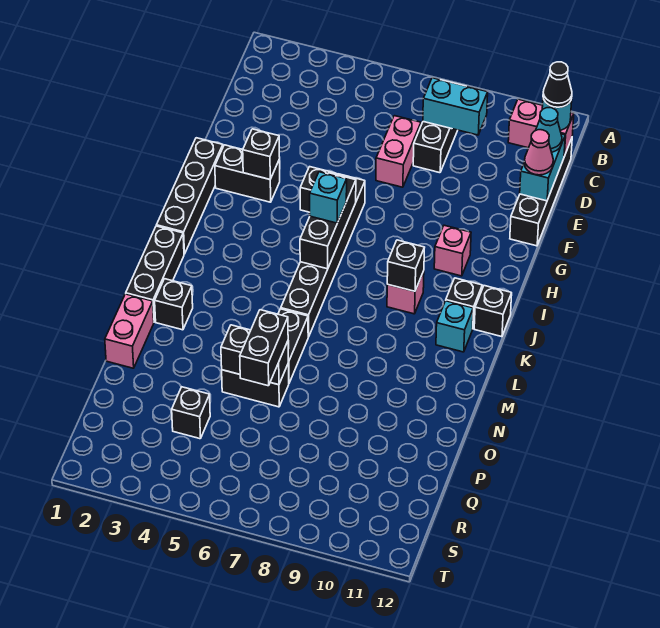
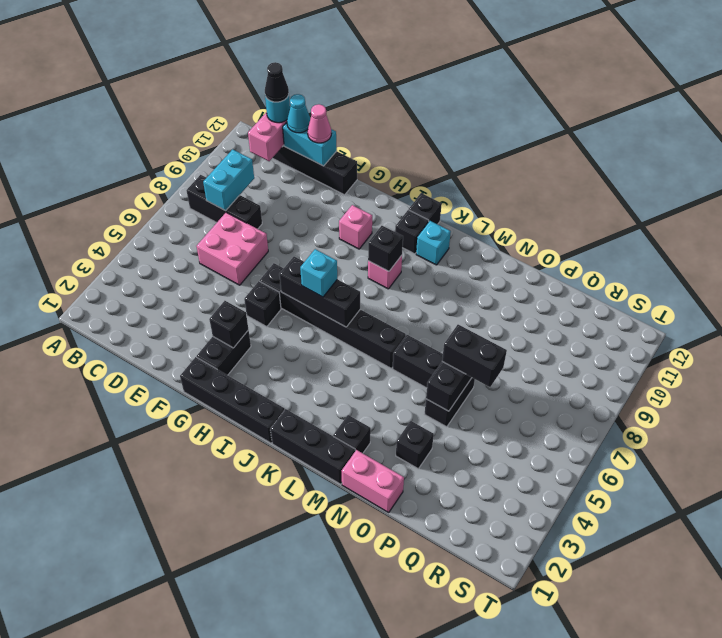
pink brick D7:E7 level 1 -> pink brick D6:E7 level 1
black brick Q4 level 1 -> black brick O3 level 1

